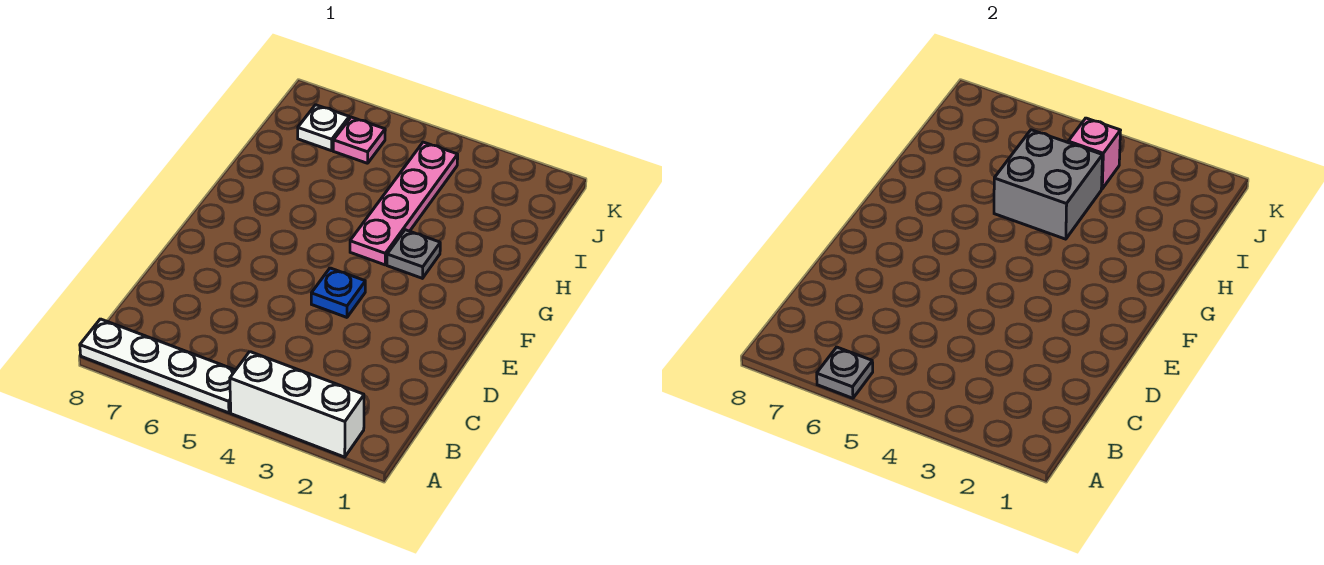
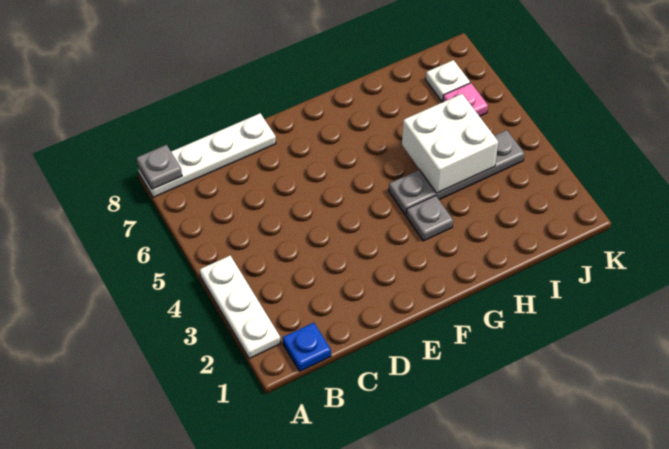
white brick A2:A4 level 1 -> white plate A2:A4 level 1
white plate A5:A8 level 1 -> white plate A8:D8 level 1
grey plate A6 level 2 -> grey plate A8 level 2
blue plate E4 level 1 -> blue plate B1 level 1
pink plate G4:J4 level 1 -> grey plate G4:J4 level 1
grey brick H4:I5 level 2 -> white brick H4:I5 level 2
pink brick J4 level 2 -> none

